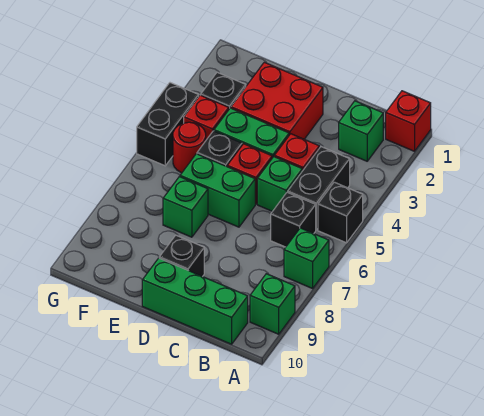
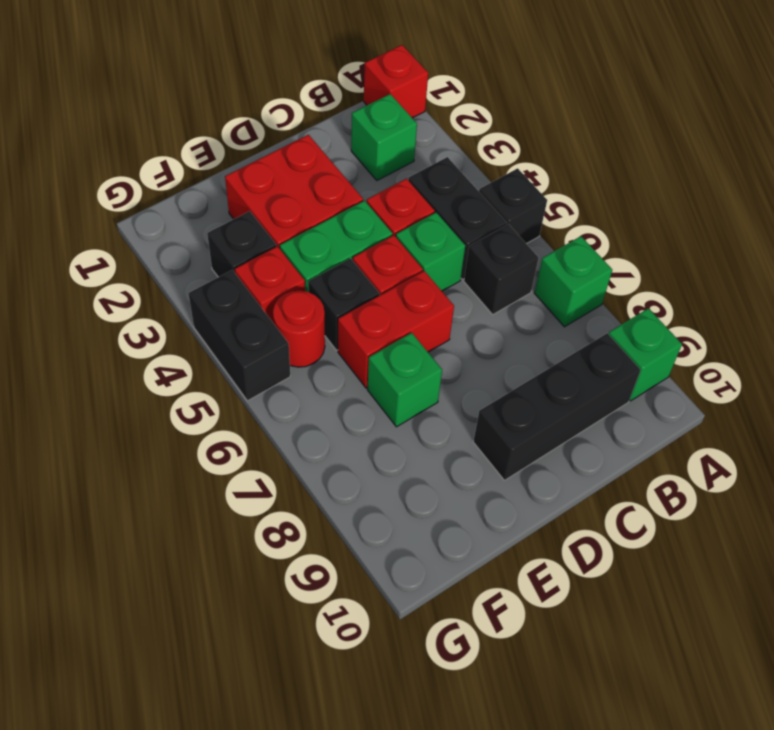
green brick B10:D10 level 1 -> none
green brick D6:E6 level 1 -> red brick D6:E6 level 1
black brick D9 level 1 -> black brick B9:D9 level 1

